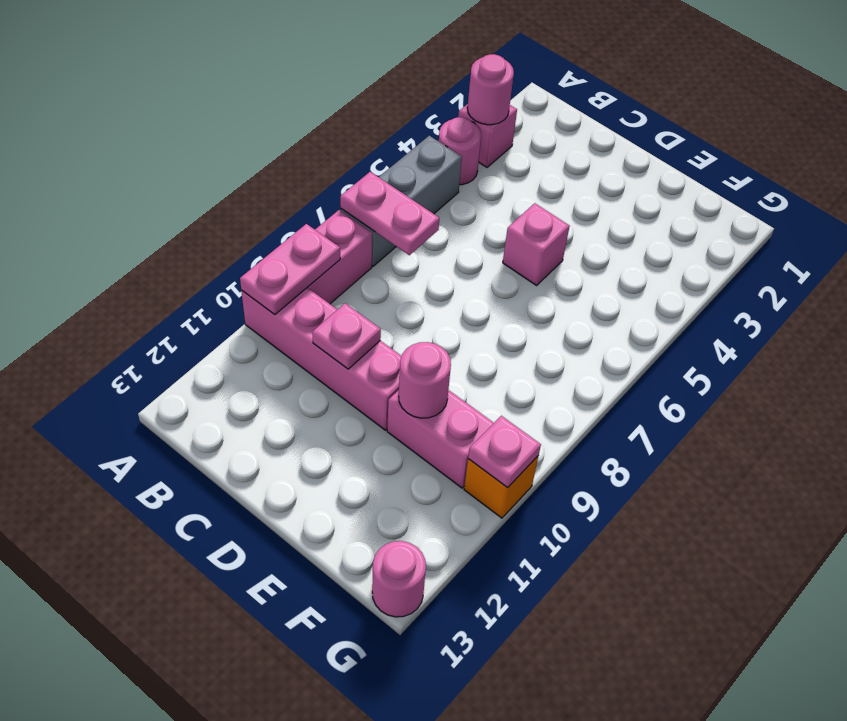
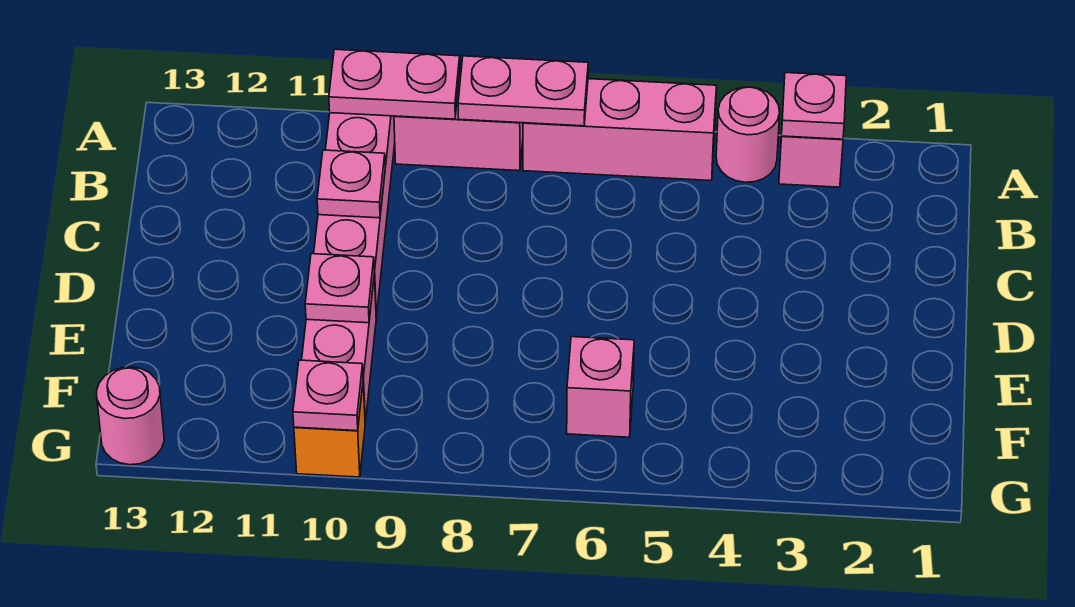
pink round brick A3 level 2 -> pink plate A3 level 2
grey brick A5:A7 level 1 -> pink brick A5:A7 level 1
pink plate A7:B7 level 2 -> pink plate A7:A8 level 2
pink brick D5 level 1 -> pink brick F6 level 1
pink round brick E10 level 2 -> pink plate E10 level 2

